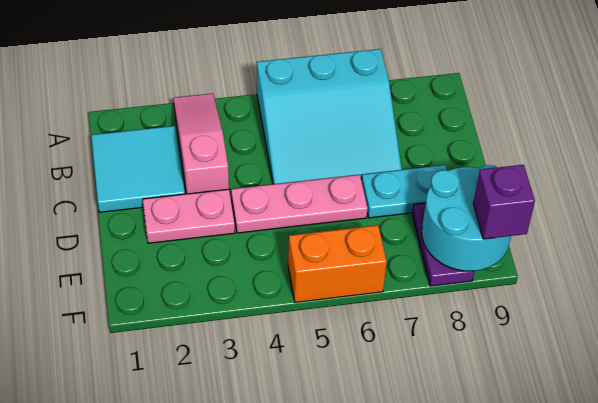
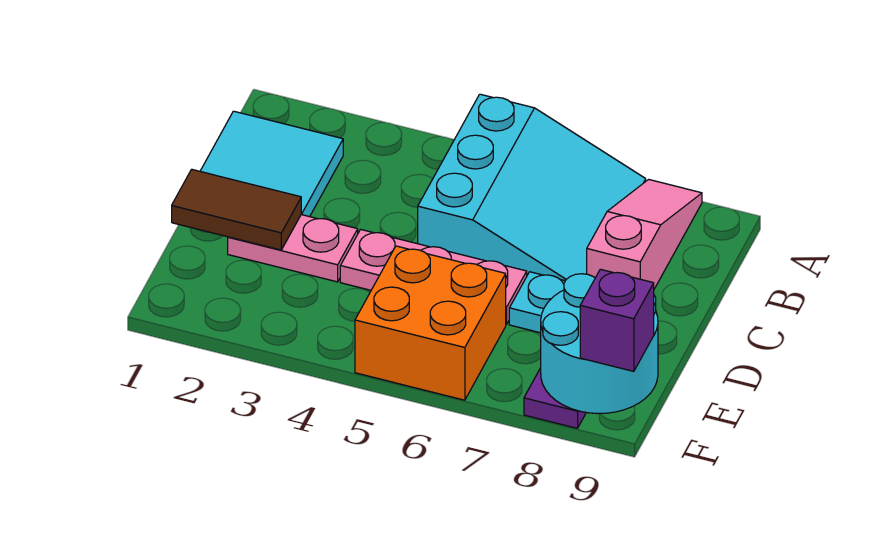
pink slope A3:C3 level 1 top C -> pink slope A8:C8 level 1 top C
cyan slope A5:C7 level 1 top A -> cyan slope A5:C7 level 1 top 5
none -> brown tile D1:D2 level 2
orange brick F5:F6 level 1 -> orange brick E5:F6 level 1

